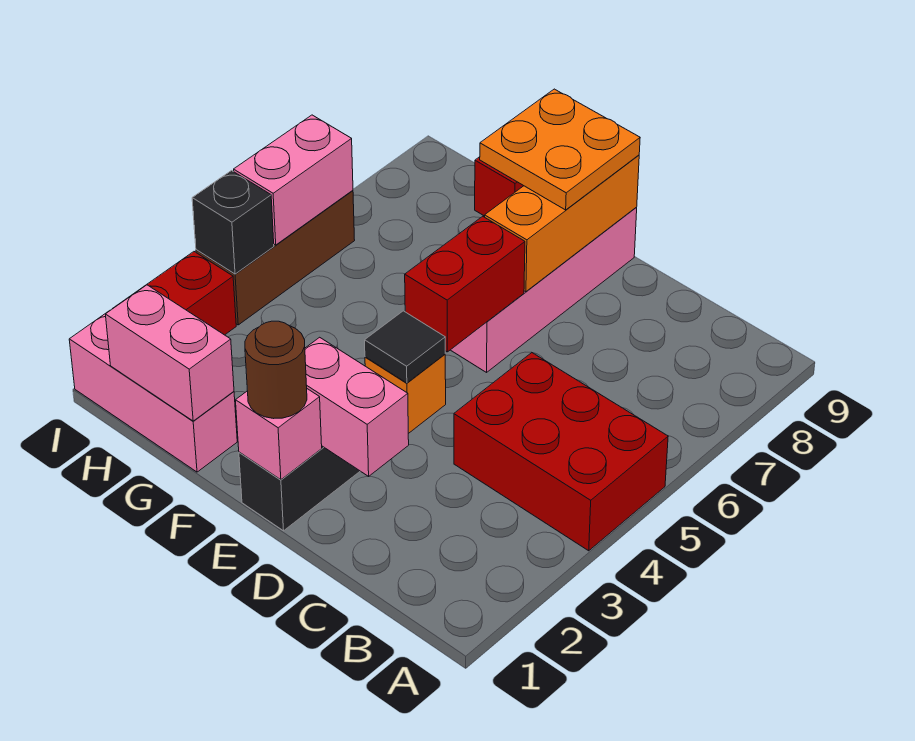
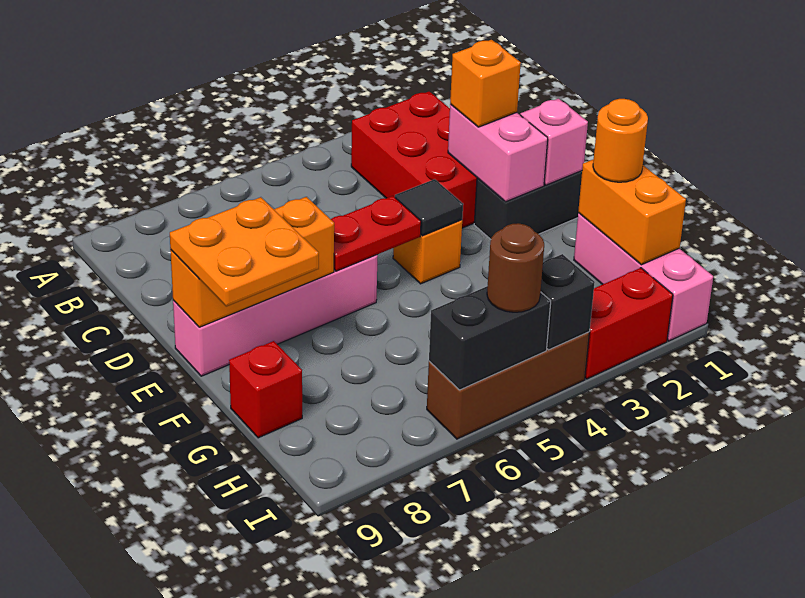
red brick A4:C5 level 1 -> red brick B2:D3 level 1
none -> orange brick D2 level 3
brown round brick E1 level 3 -> brown round brick I5 level 3
red brick E5:E6 level 2 -> red plate E5:E6 level 2
pink brick G1:H1 level 2 -> orange brick G1:H1 level 2
none -> orange round brick G1 level 3
pink brick I5:I6 level 2 -> black brick I5:I6 level 2

